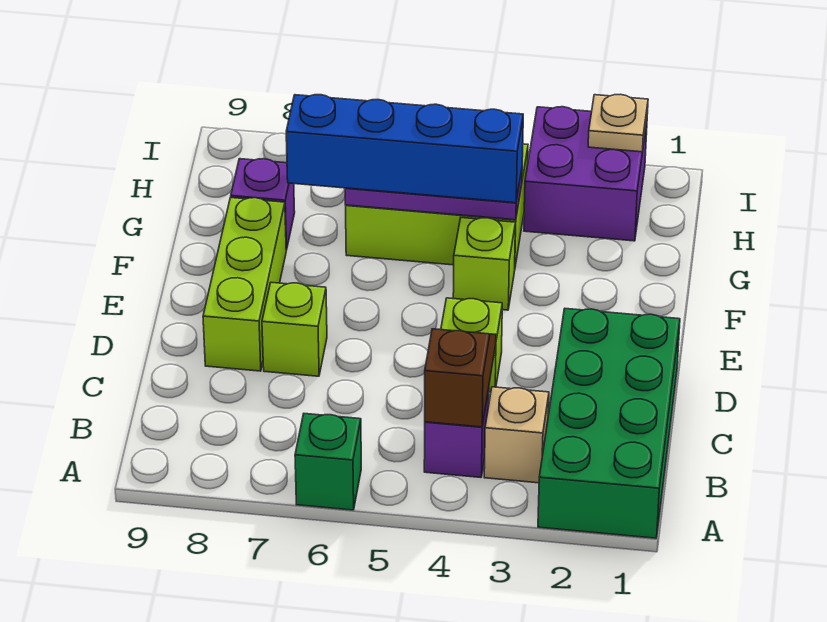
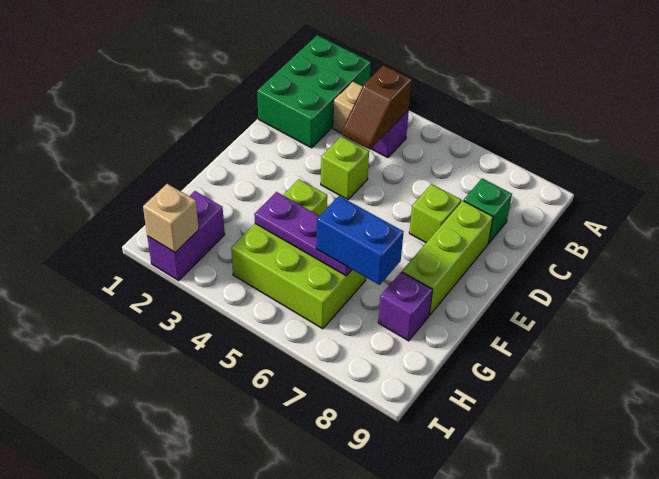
green brick A1:D2 level 1 -> green brick A1:C2 level 1
green brick A6 level 1 -> green brick C8 level 1
blue brick G4:G7 level 3 -> blue brick G6:G7 level 3
purple brick H2:I3 level 1 -> purple brick H2:I2 level 1
tan plate I2 level 2 -> tan brick I2 level 2

